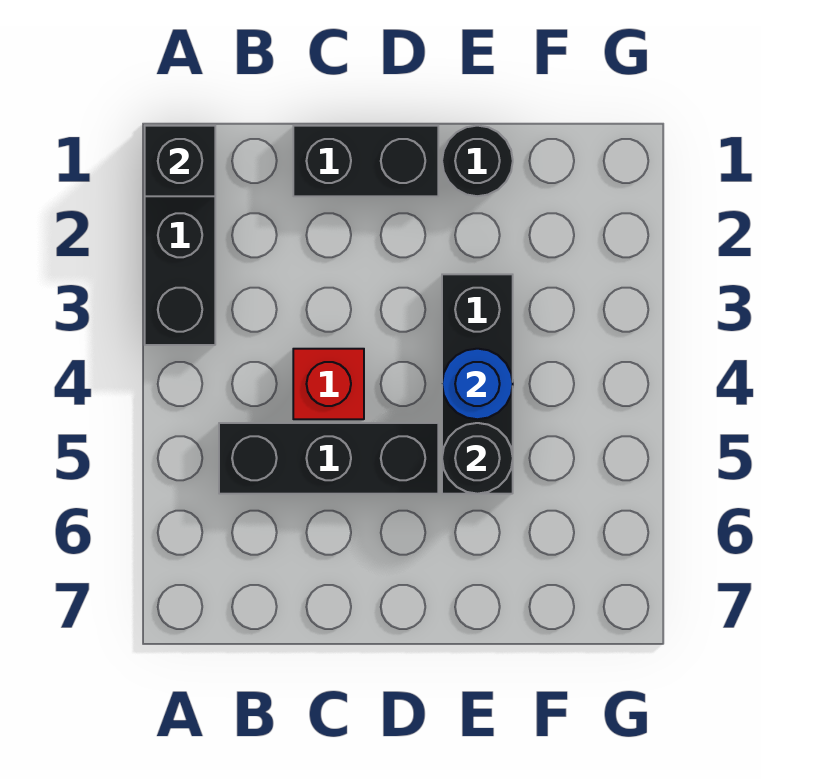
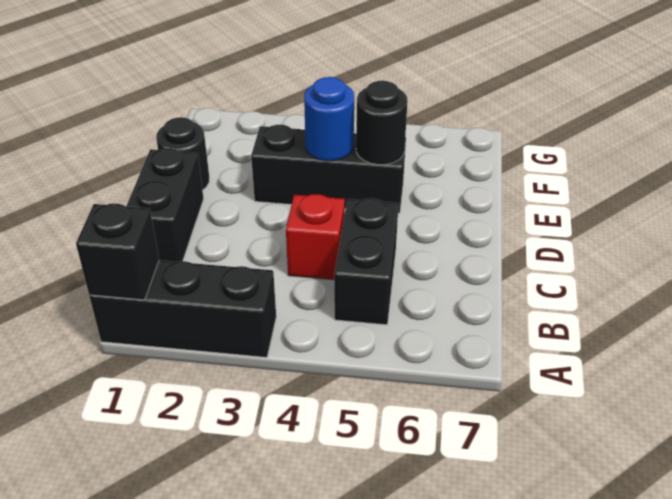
black brick B5:D5 level 1 -> black brick B5:C5 level 1

